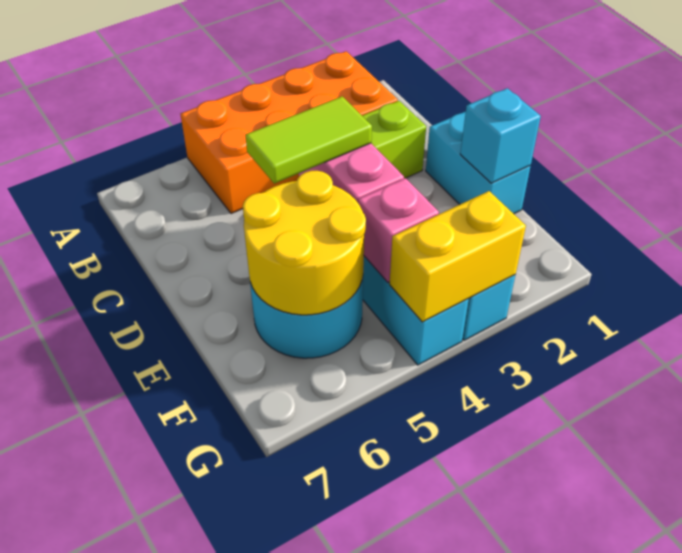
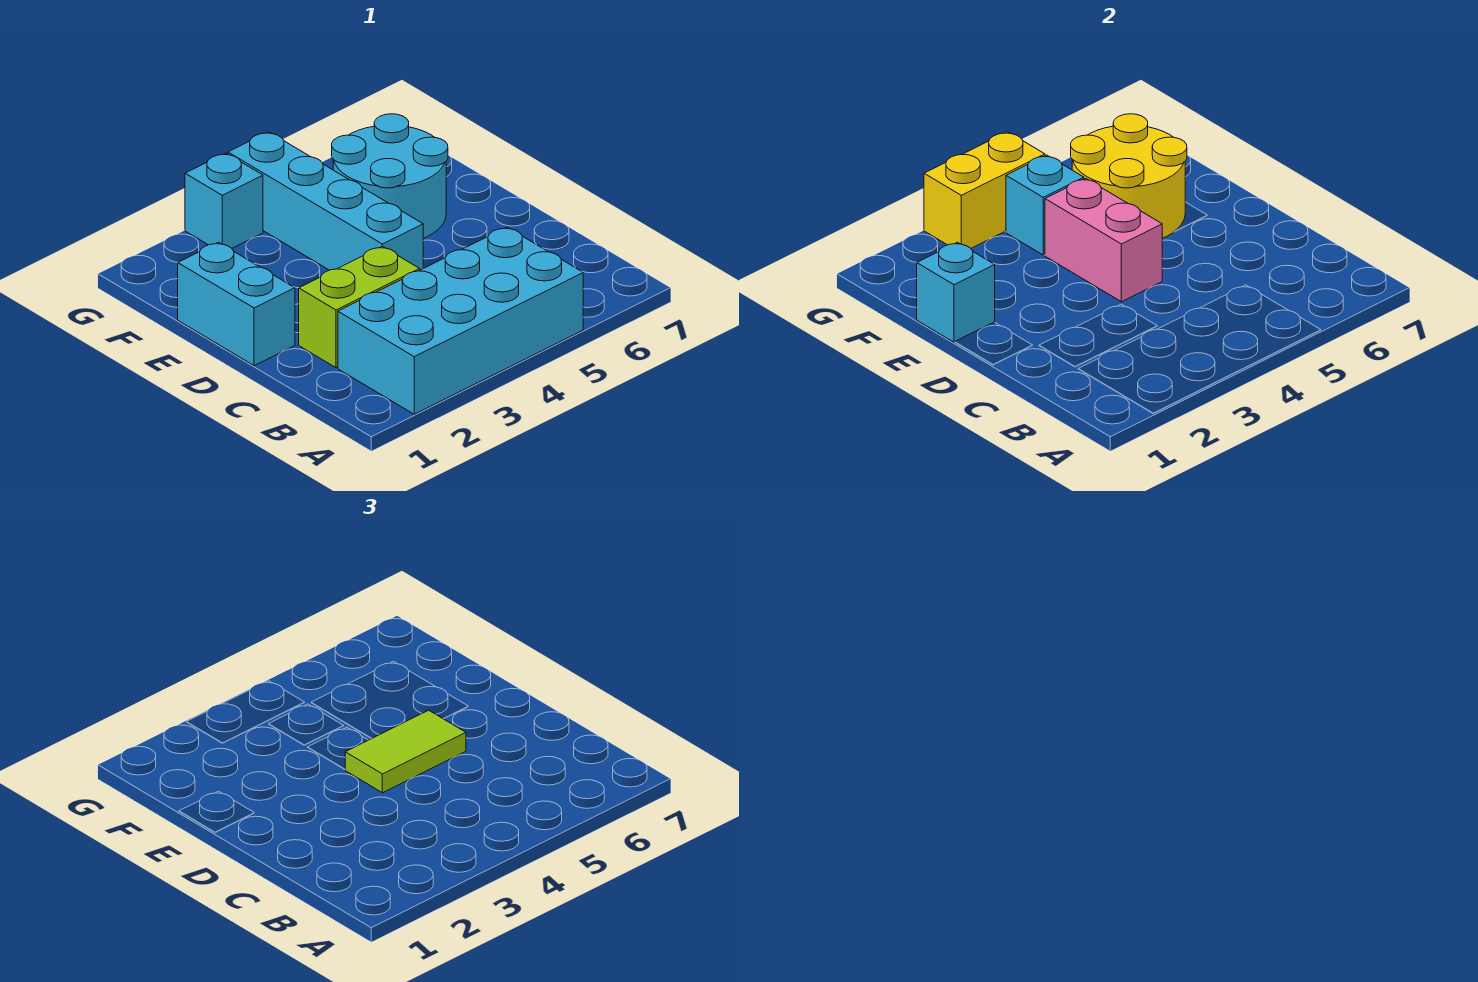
orange brick A2:B5 level 1 -> cyan brick A2:B5 level 1
pink brick F4 level 2 -> cyan brick F4 level 2

